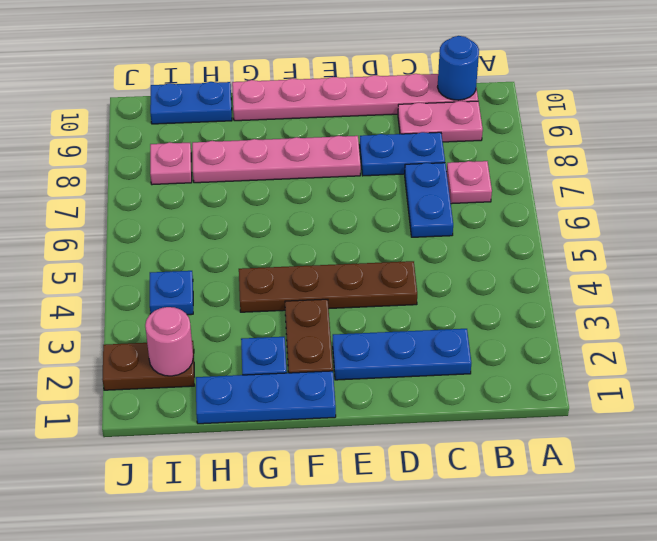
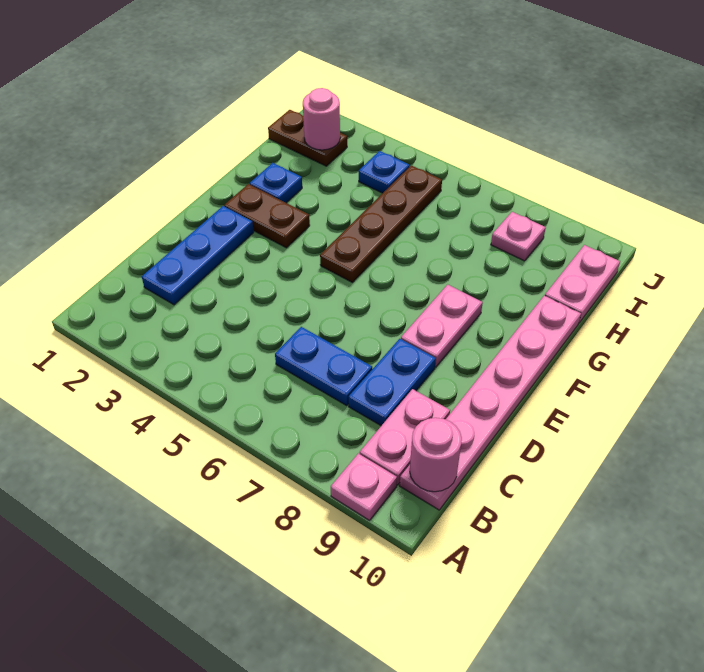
pink plate B7 level 1 -> pink plate A9 level 1
blue round brick B10 level 2 -> pink round brick B10 level 2
brown plate D4:G4 level 1 -> brown plate F5:I5 level 1
pink plate E8:H8 level 1 -> pink plate E8:F8 level 1
blue plate F1:H1 level 1 -> none
blue plate H10:I10 level 1 -> pink plate H10:I10 level 1
brown plate I2:J2 level 1 -> brown plate I1:I2 level 1

